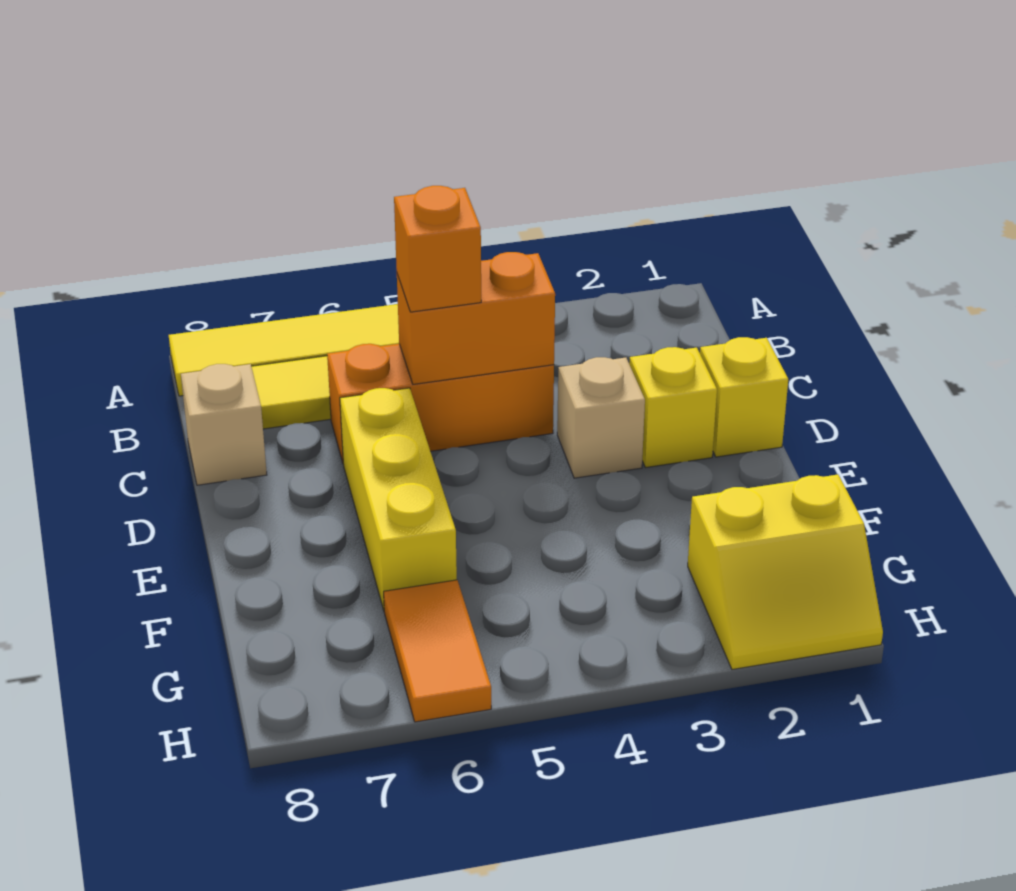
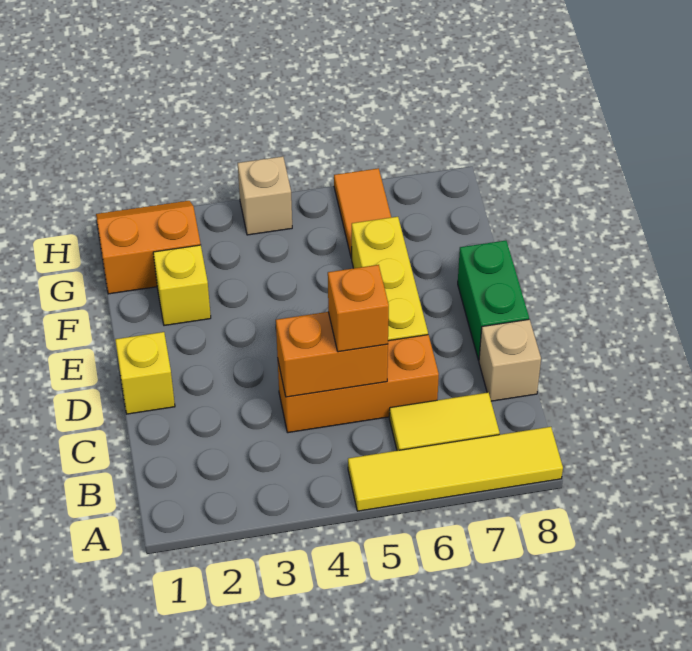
yellow brick D2 level 1 -> yellow brick F2 level 1
tan brick D3 level 1 -> tan brick H4 level 1
none -> green brick D8:E8 level 1
yellow slope G1:H2 level 1 top G -> orange slope G1:H2 level 1 top G

